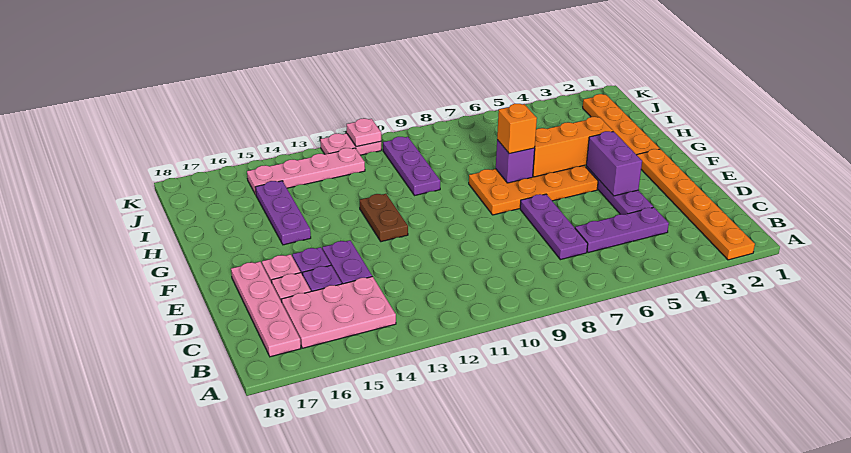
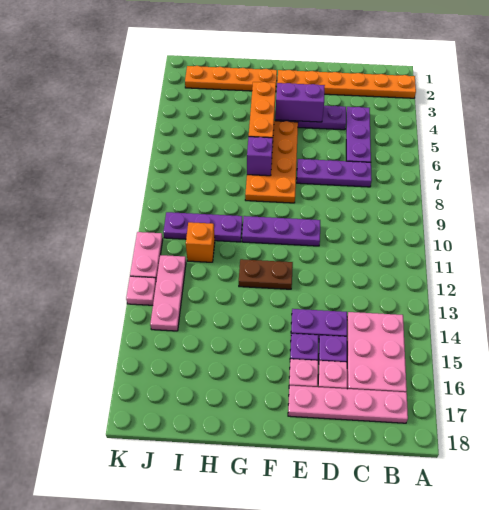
orange brick G7 level 3 -> orange brick I11 level 1
purple plate G15:I15 level 1 -> purple plate E10:G10 level 1
pink plate J12:J15 level 1 -> pink plate J12:J14 level 1
pink plate K11 level 2 -> pink plate K13 level 1

